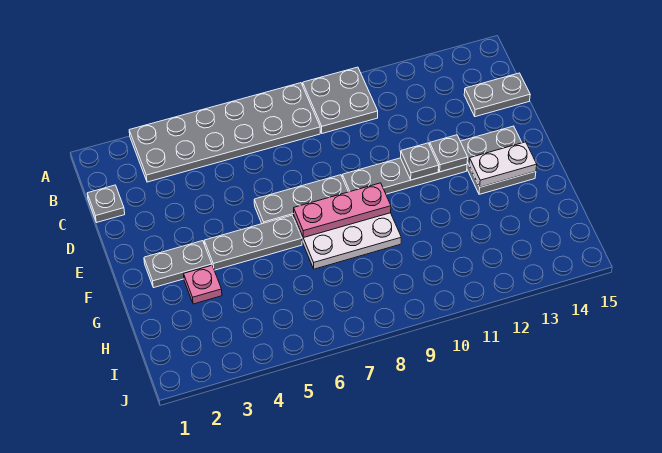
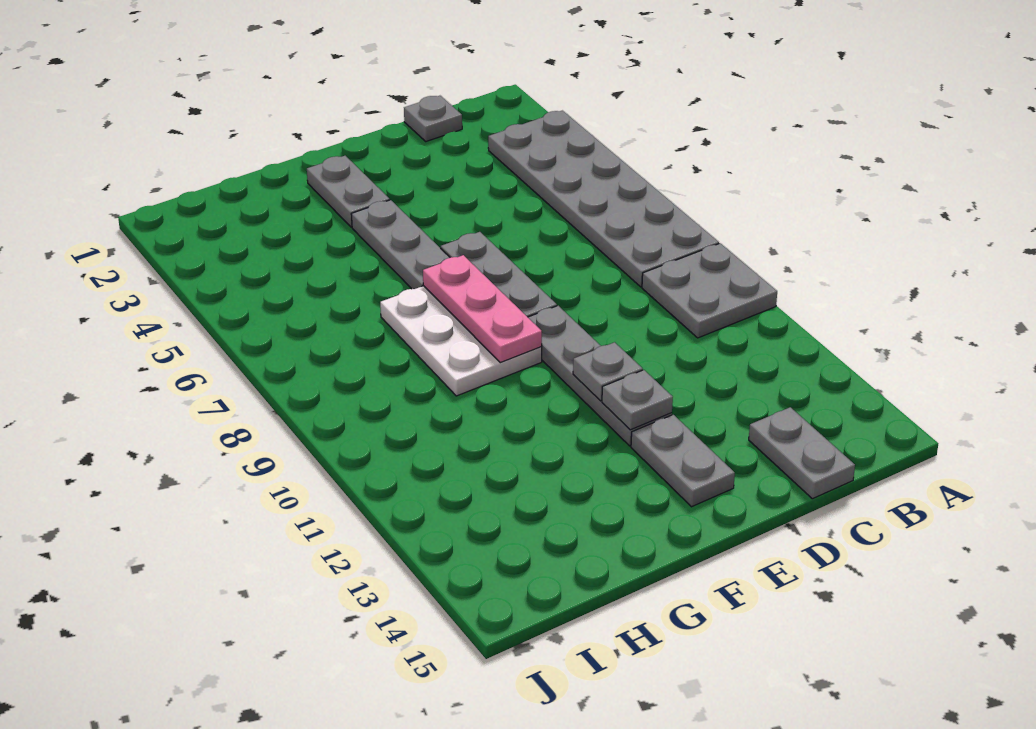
grey plate E13:F14 level 1 -> grey plate E13:E14 level 1
white plate F13:F14 level 2 -> none
pink plate G3 level 1 -> none

